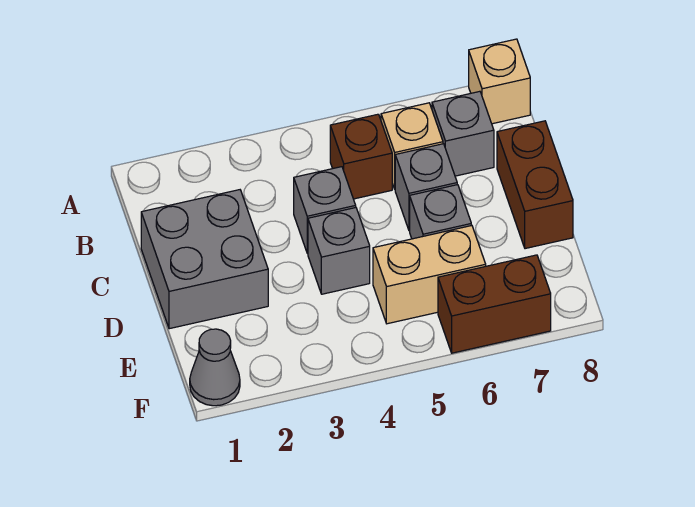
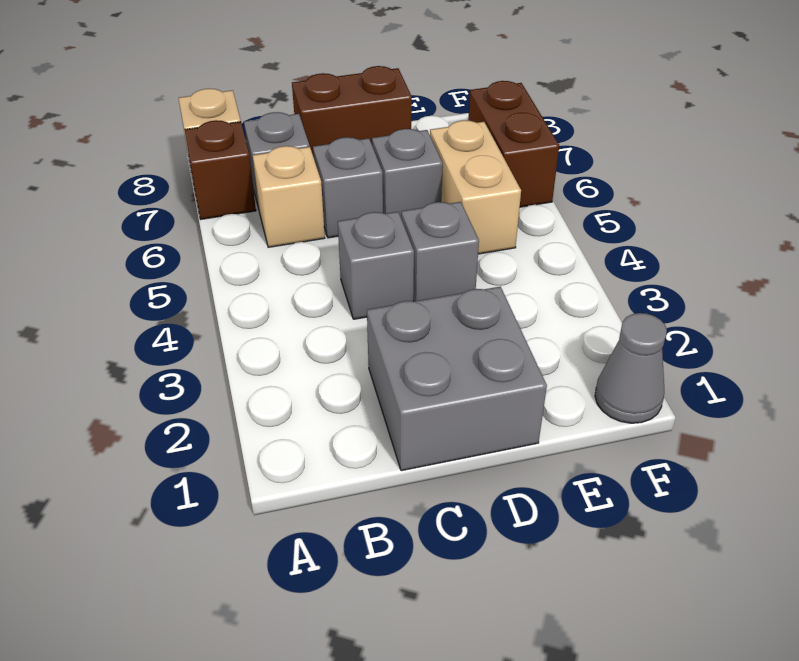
brown brick B5 level 1 -> brown brick A7 level 1

